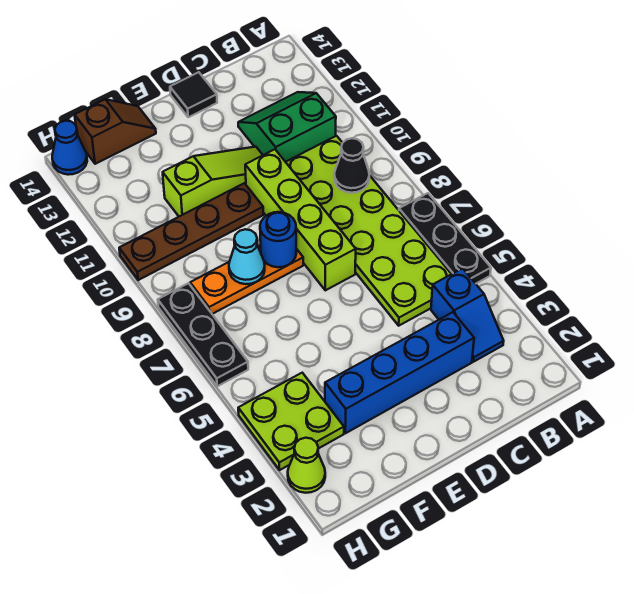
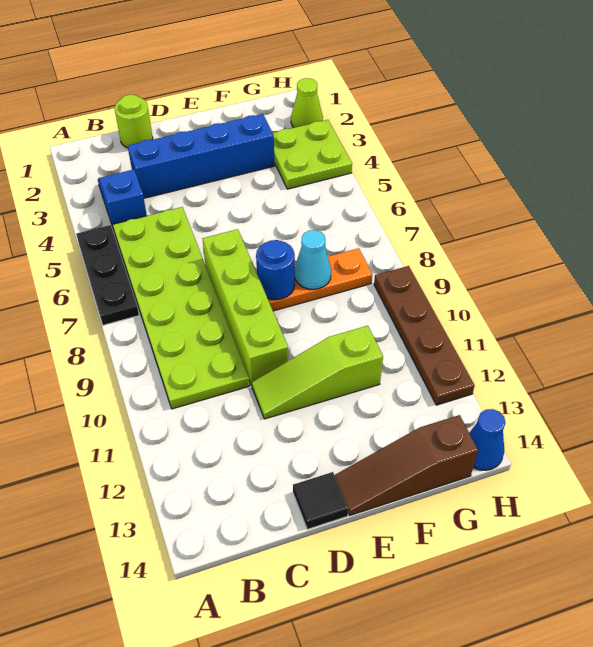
black cone B9 level 2 -> none
green slope B11:C12 level 1 top 11 -> none
none -> lime round brick C1 level 1
brown plate E10:H10 level 1 -> brown plate H9:H12 level 1
brown slope F14:G14 level 1 top G -> brown slope E14:G14 level 1 top G
black plate H6:H8 level 1 -> none

